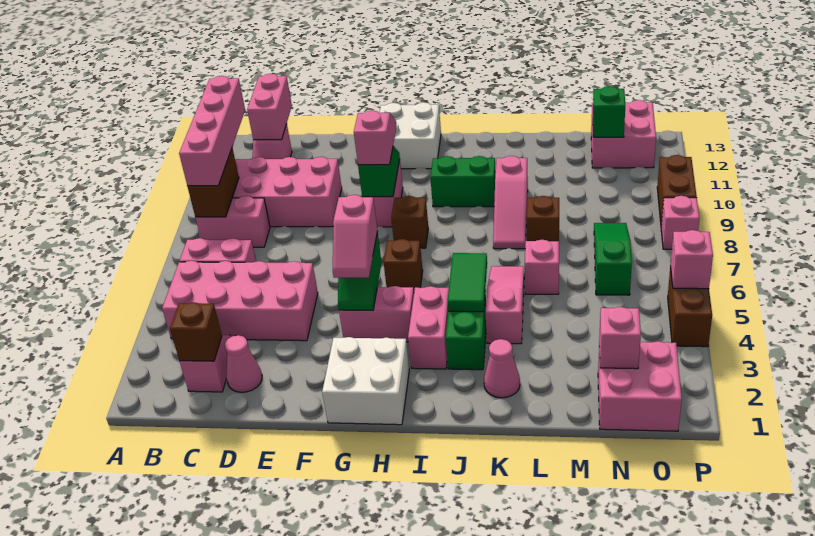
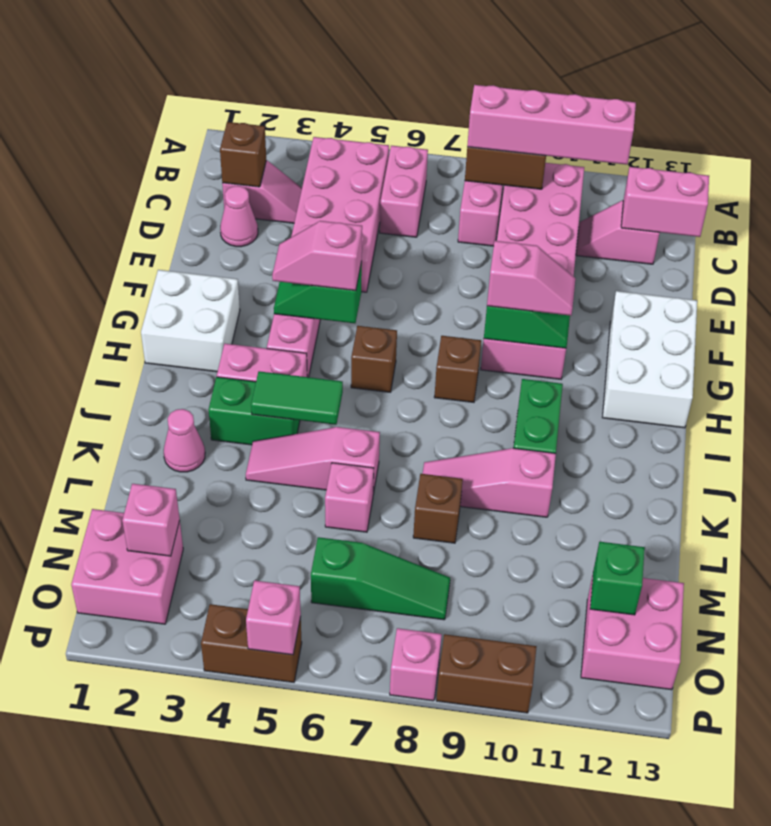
white brick G12:H13 level 1 -> white brick F12:H13 level 1
pink slope K4:K6 level 1 top 4 -> pink slope K4:K6 level 1 top 6

